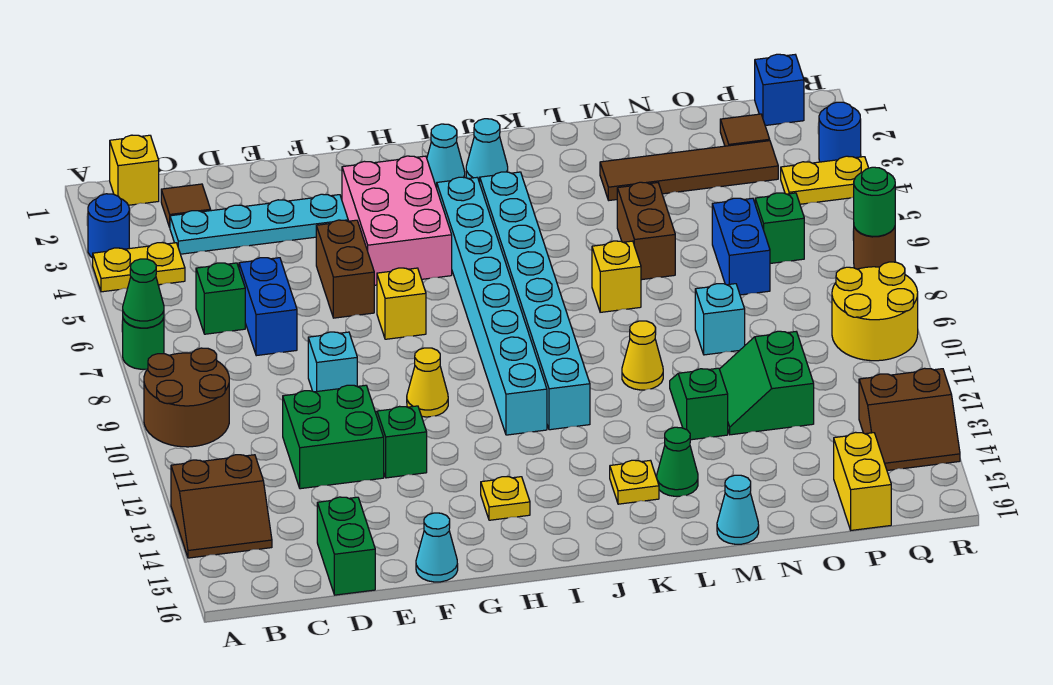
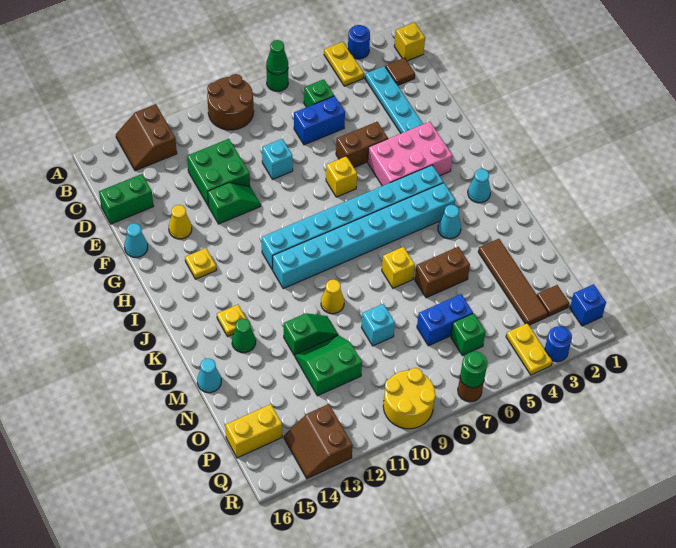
yellow cone G10 level 1 -> yellow cone F14 level 1
cyan cone I2 level 1 -> cyan cone K4 level 1

